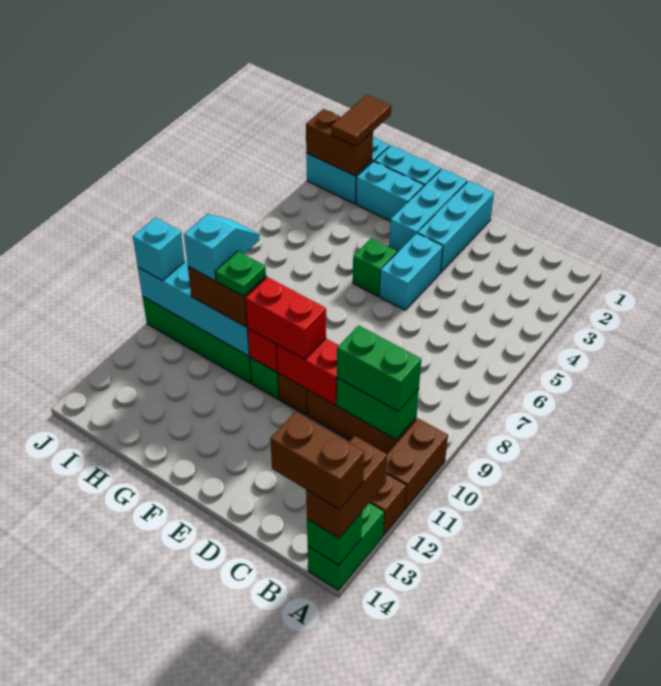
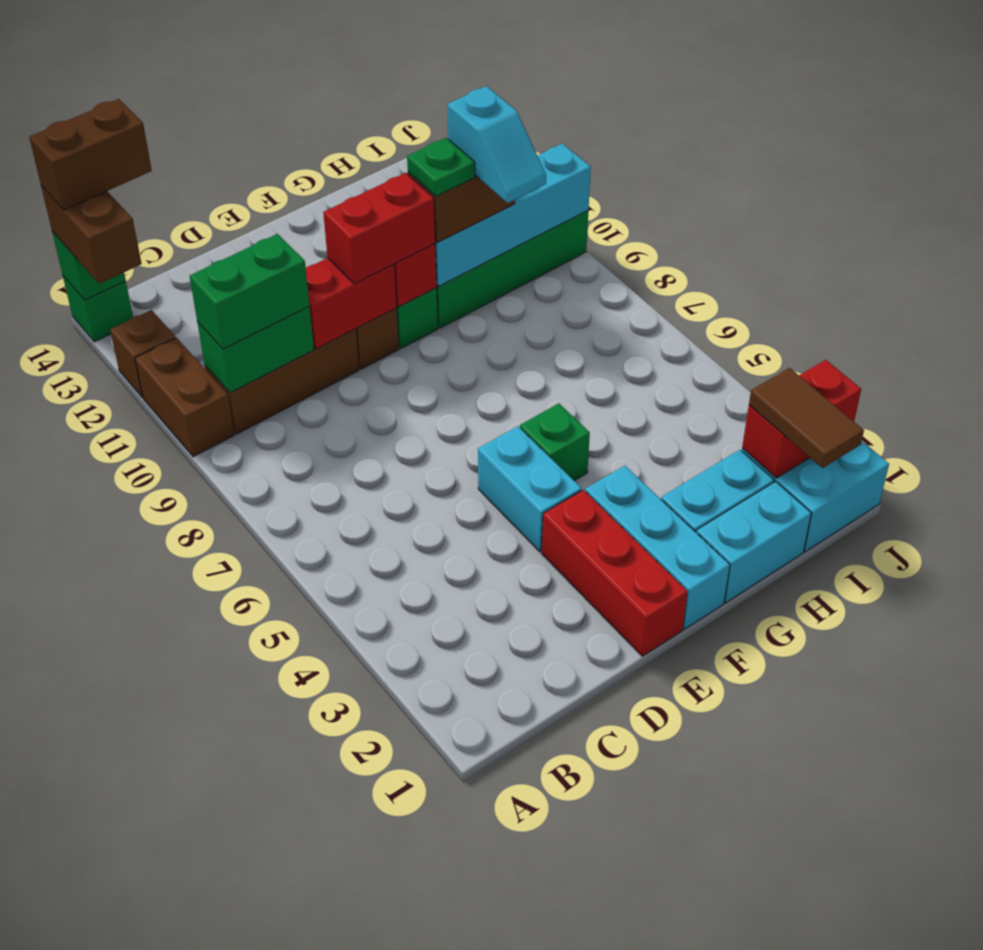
green brick A13:A14 level 1 -> green brick A14 level 1
cyan brick E1:E3 level 1 -> red brick E1:E3 level 1
brown brick I2:J2 level 2 -> red brick I2:J2 level 2
cyan brick J10 level 3 -> none

